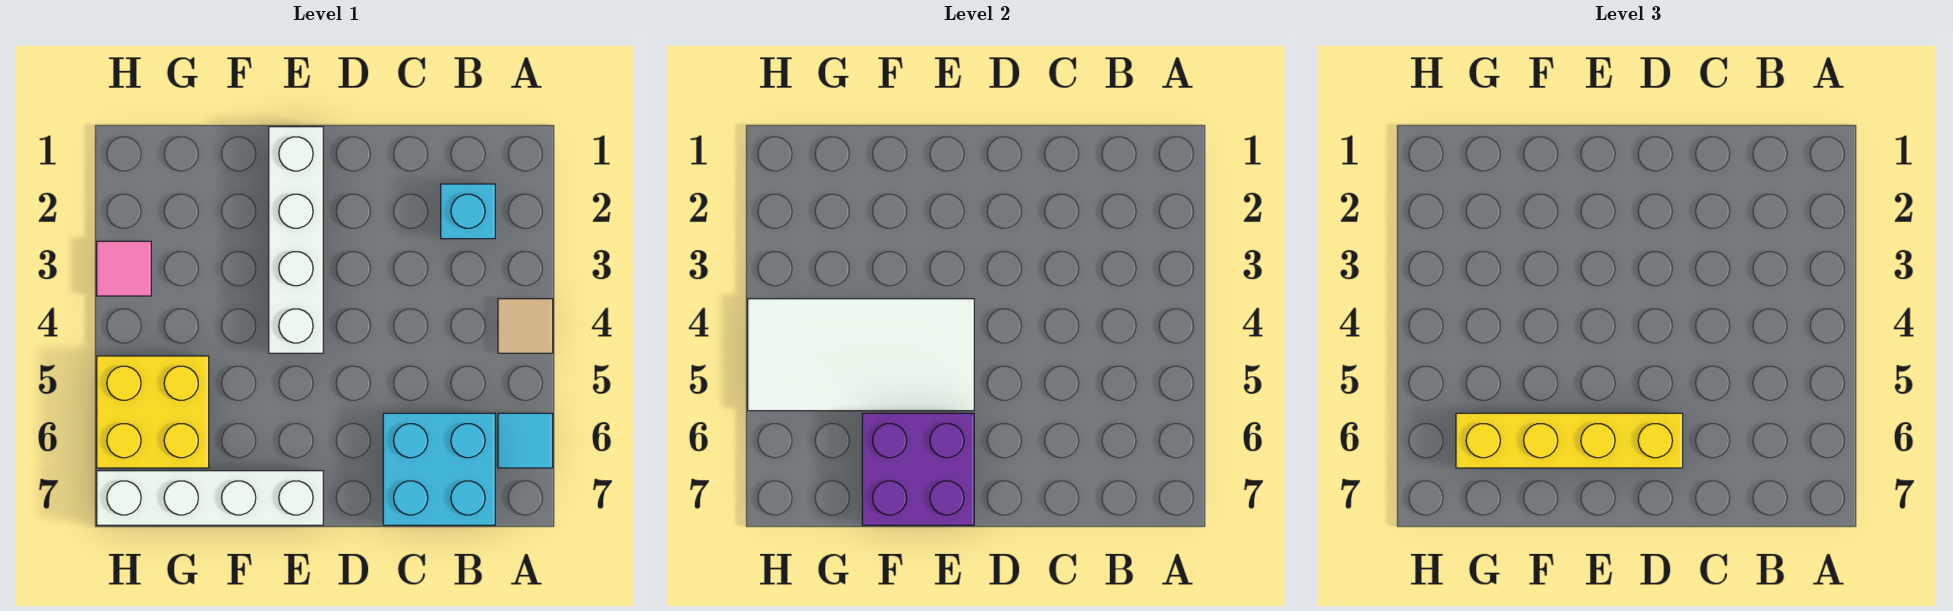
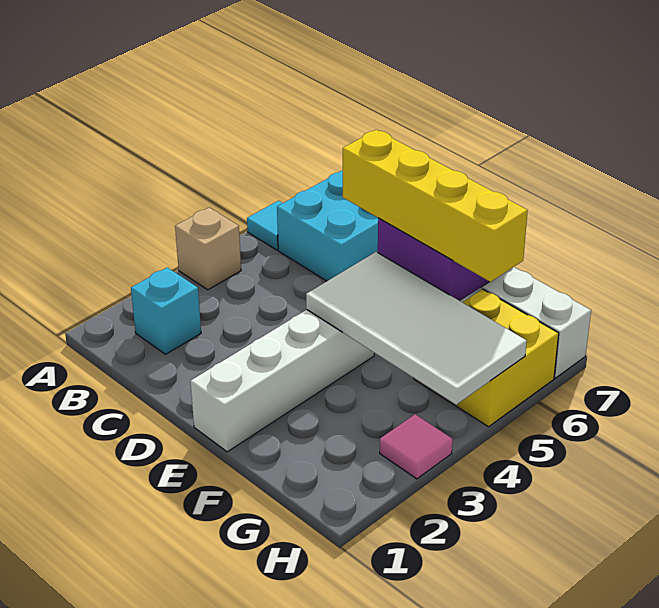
tan tile A4 level 1 -> tan brick A4 level 1

